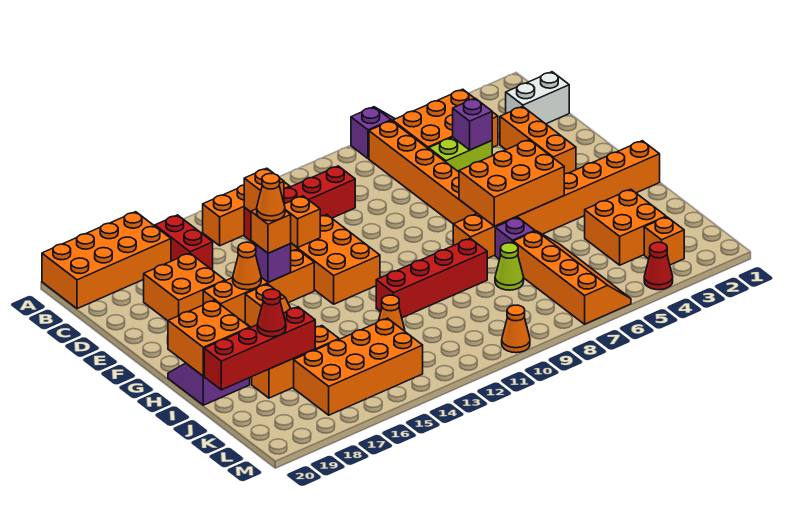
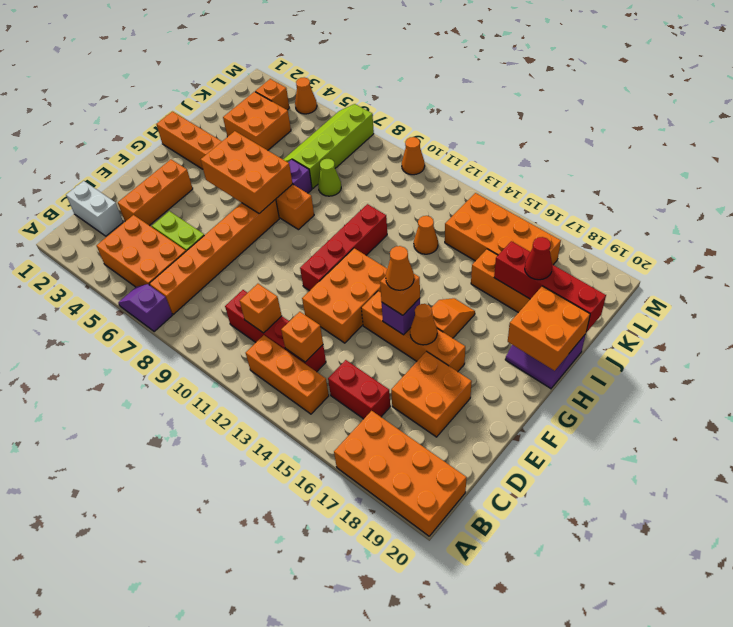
red brick B16:C16 level 1 -> red brick C15:C16 level 1
purple brick D5 level 2 -> none
orange brick E13 level 2 -> orange brick C11 level 2
red brick I9:I12 level 1 -> red brick F11:I11 level 1
orange slope J6:M7 level 1 top 7 -> lime slope J6:M7 level 1 top 7
red cone M4 level 1 -> orange cone M4 level 1

